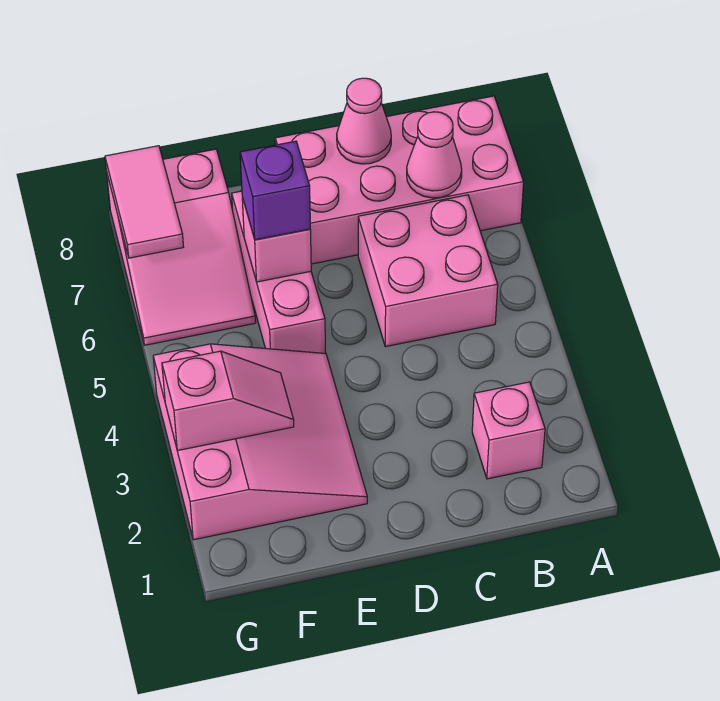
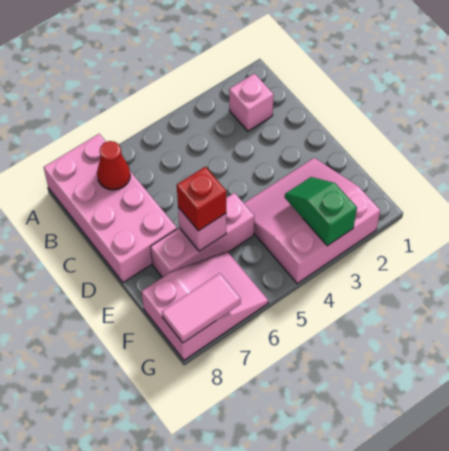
pink brick B5:C6 level 1 -> none
pink cone B7 level 2 -> red cone B7 level 2
pink cone C8 level 2 -> none
purple brick E6 level 3 -> red brick E6 level 3
pink slope F3:G3 level 2 top G -> green slope F3:G3 level 2 top G

